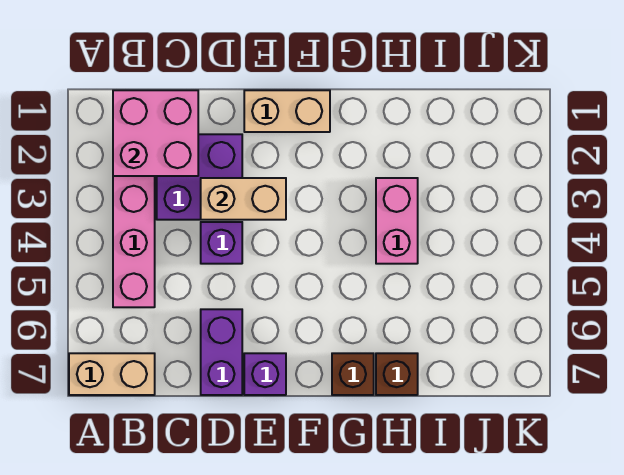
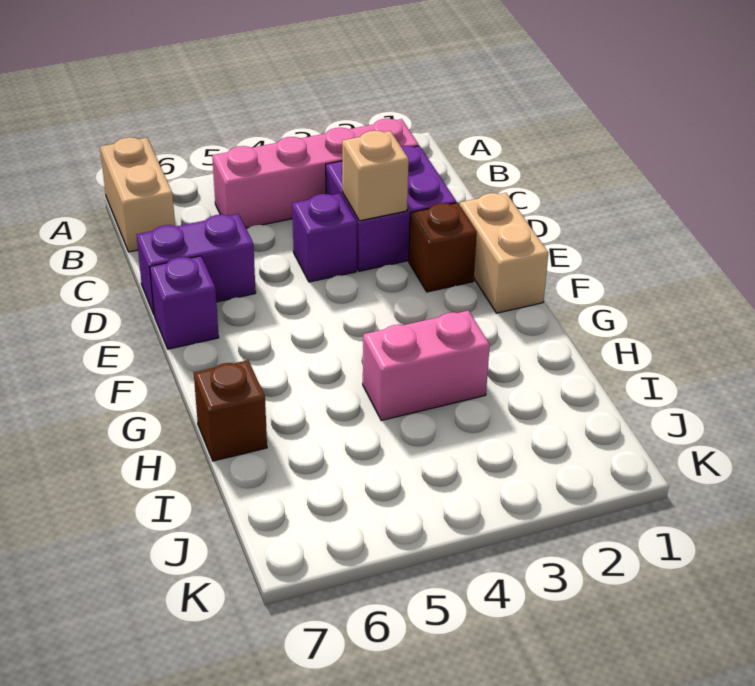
pink brick B1:C2 level 2 -> none
tan brick D3:E3 level 2 -> tan brick D3 level 2
brown brick G7 level 1 -> brown brick E2 level 1

